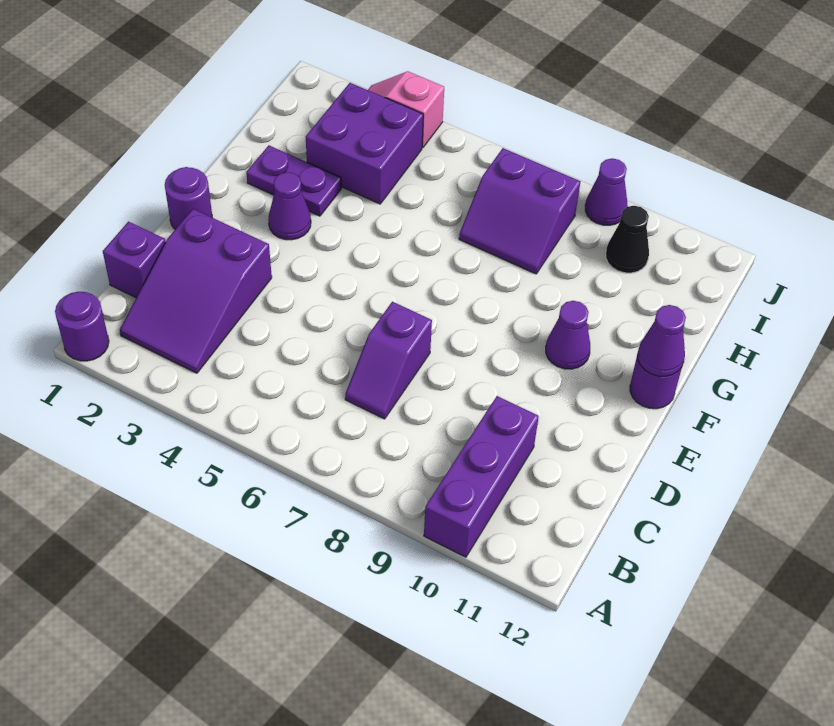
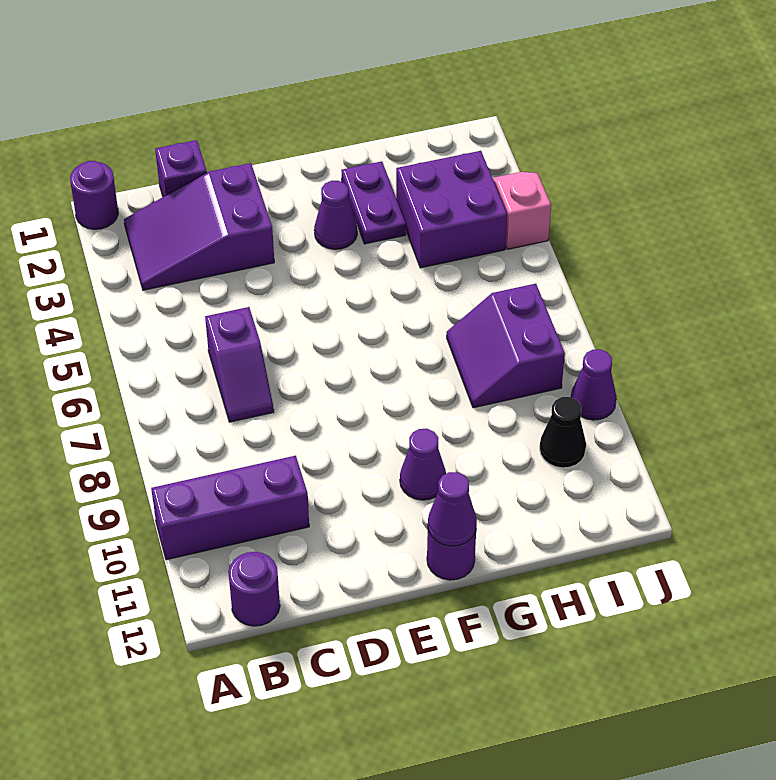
purple slope C7:D7 level 1 top D -> purple slope C6:C7 level 1 top 6
purple round brick E1 level 1 -> purple round brick B12 level 1

